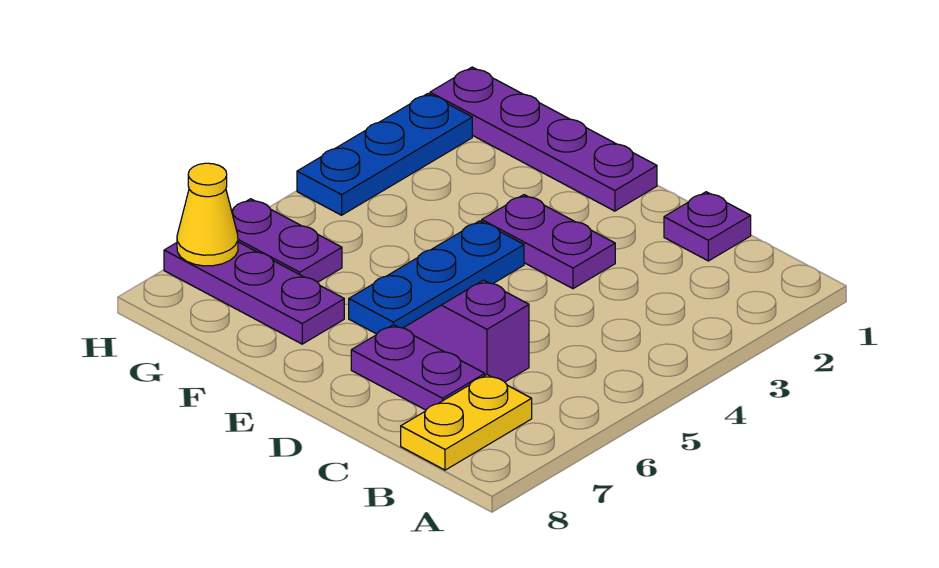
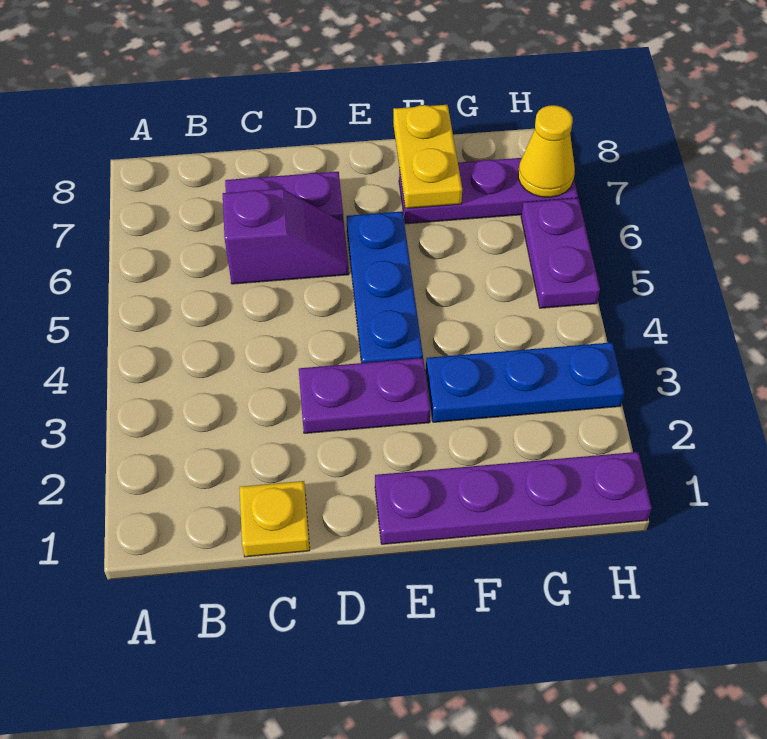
yellow plate B7:B8 level 1 -> yellow plate F7:F8 level 2
purple plate C1 level 1 -> yellow plate C1 level 1
purple plate G6:H6 level 1 -> purple plate H5:H6 level 1
blue plate H2:H4 level 1 -> blue plate F3:H3 level 1

